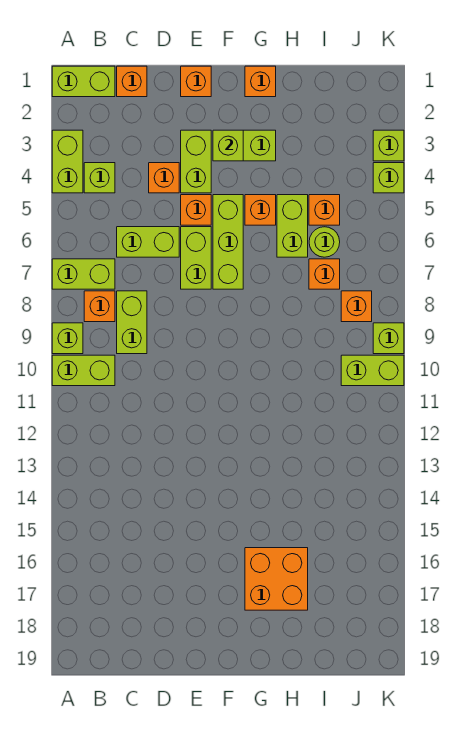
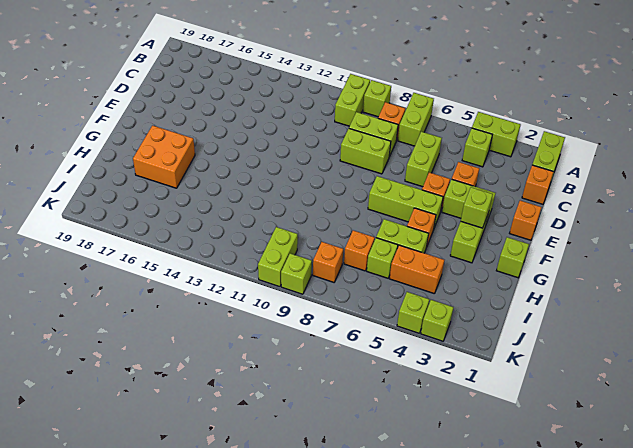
lime brick E6:E7 level 1 -> lime brick D8:D9 level 1
orange brick G1 level 1 -> lime brick G1 level 1
orange brick I5 level 1 -> orange brick I4:I5 level 1
lime round brick I6 level 1 -> lime brick I6 level 1

